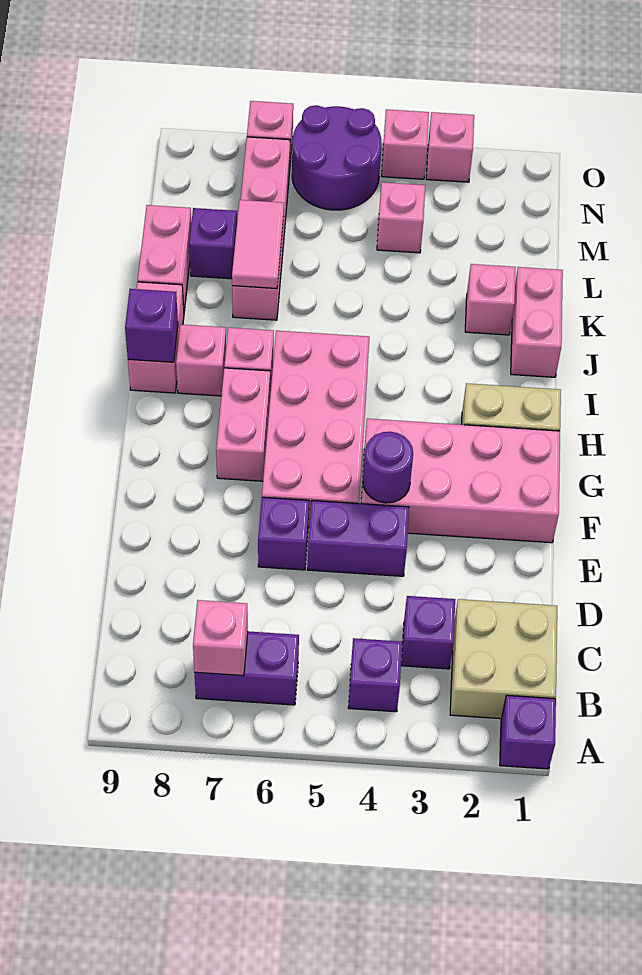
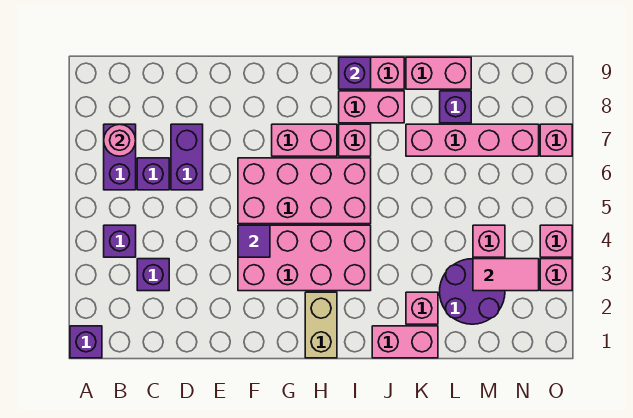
tan brick B1:C2 level 1 -> none
pink brick B7 level 2 -> pink round brick B7 level 2
purple brick E4:E5 level 1 -> purple brick D6:D7 level 1
purple brick E6 level 1 -> purple brick C6 level 1
pink brick F1:G4 level 1 -> pink brick F3:I4 level 1
purple round brick F4 level 2 -> purple tile F4 level 2
pink brick I8 level 1 -> pink brick I8:J8 level 1
pink tile K7:L7 level 2 -> pink tile M3:N3 level 2
purple round brick N5:O6 level 1 -> purple round brick L2:M3 level 1

